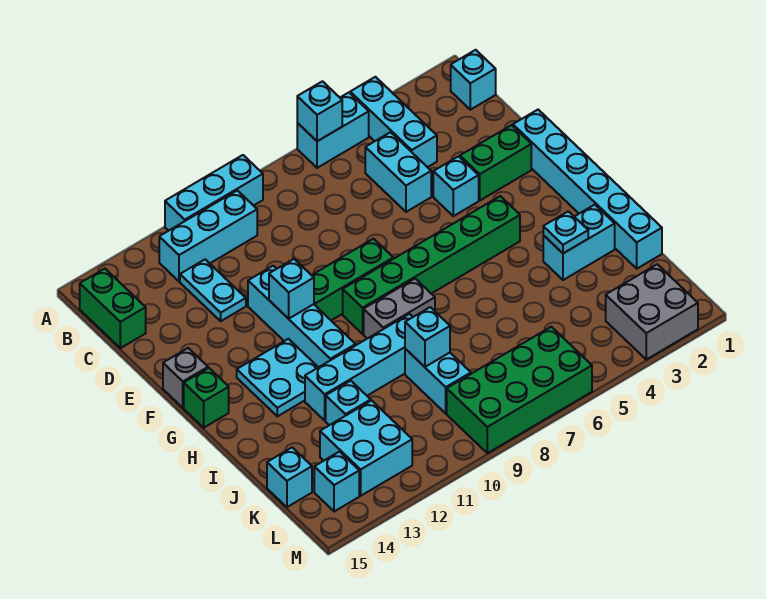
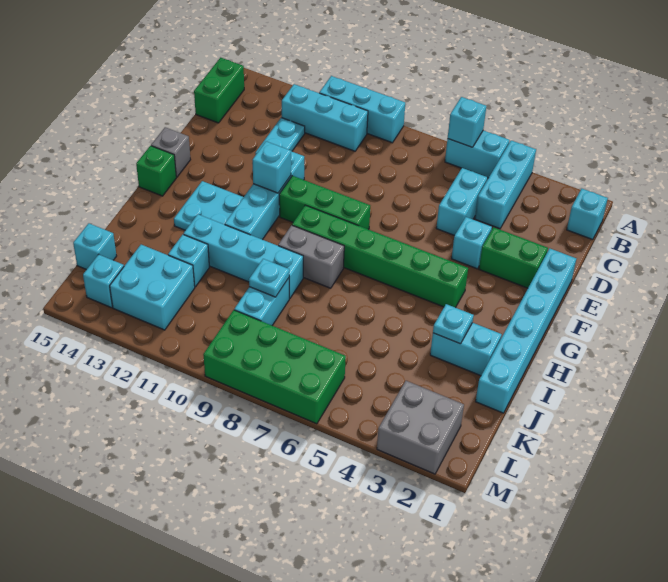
cyan brick J9 level 2 -> cyan plate J9 level 2

